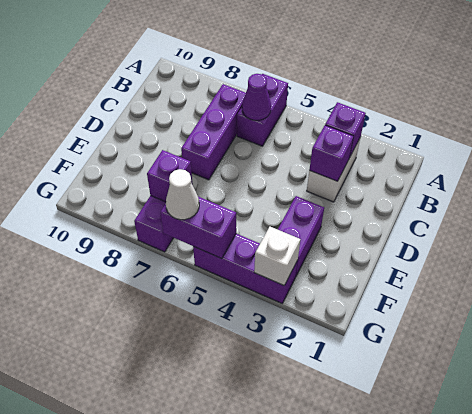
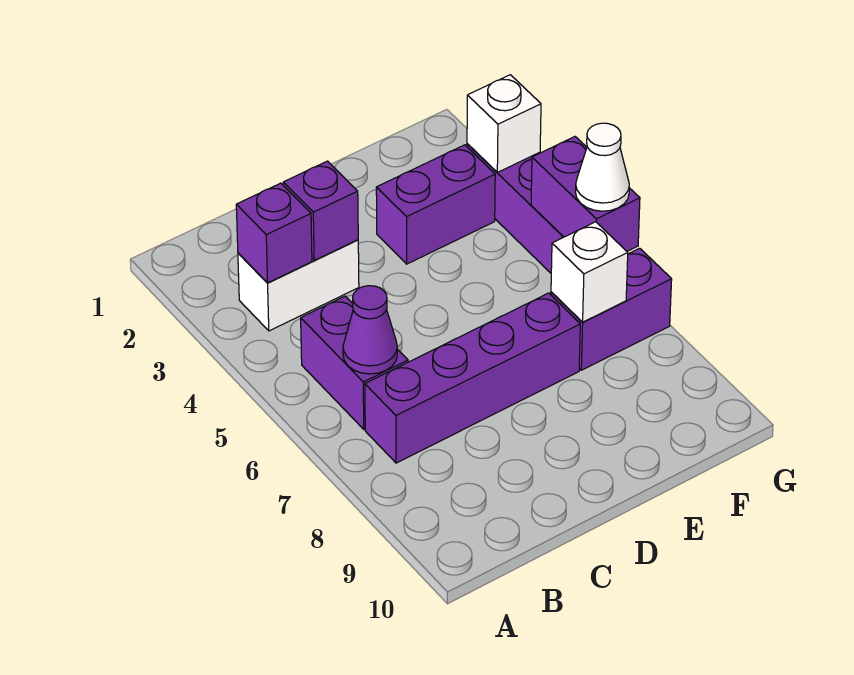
purple brick A6:B6 level 1 -> purple brick B5:B6 level 1
purple brick B7:D7 level 1 -> purple brick B7:E7 level 1
purple brick F7 level 2 -> white brick F7 level 2

